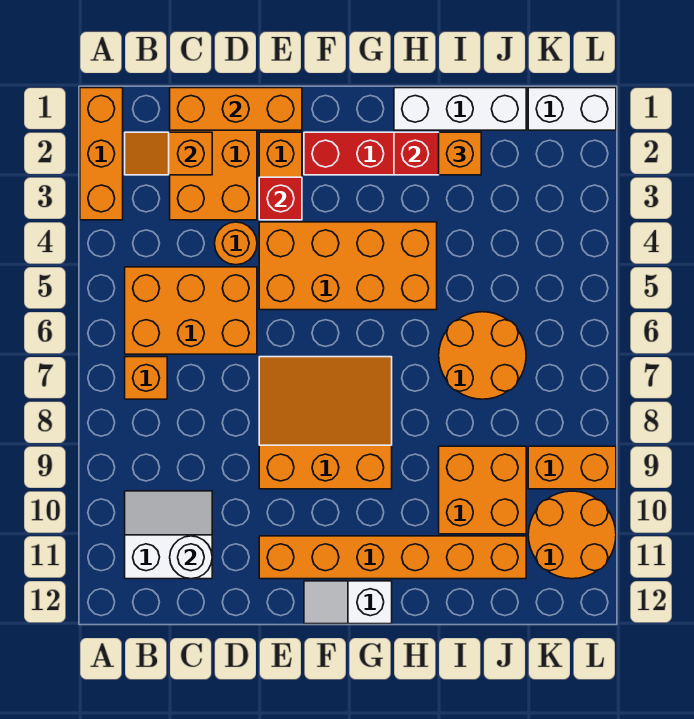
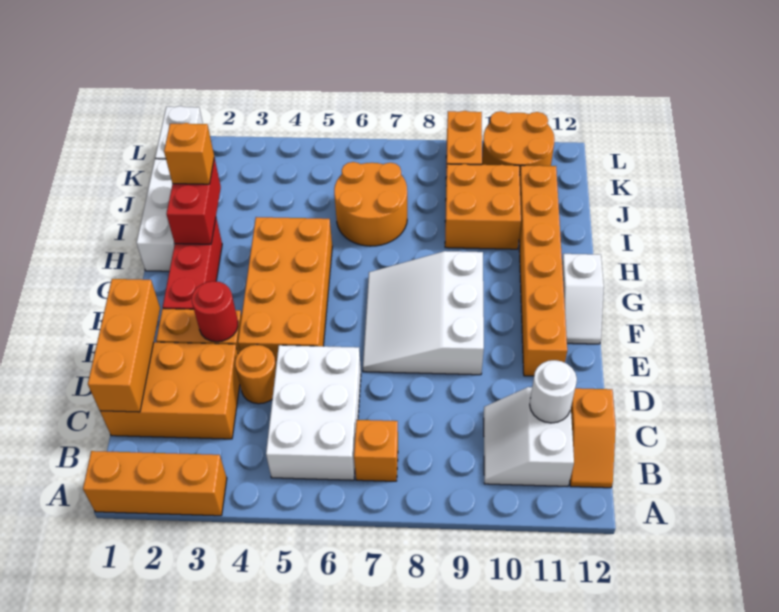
orange slope B2:C2 level 2 top C -> orange slope B12:C12 level 1 top C
orange brick B5:D6 level 1 -> white brick B5:D6 level 1
red brick E3 level 2 -> red round brick E3 level 2
orange slope E7:G9 level 1 top 9 -> white slope E7:G9 level 1 top 9

